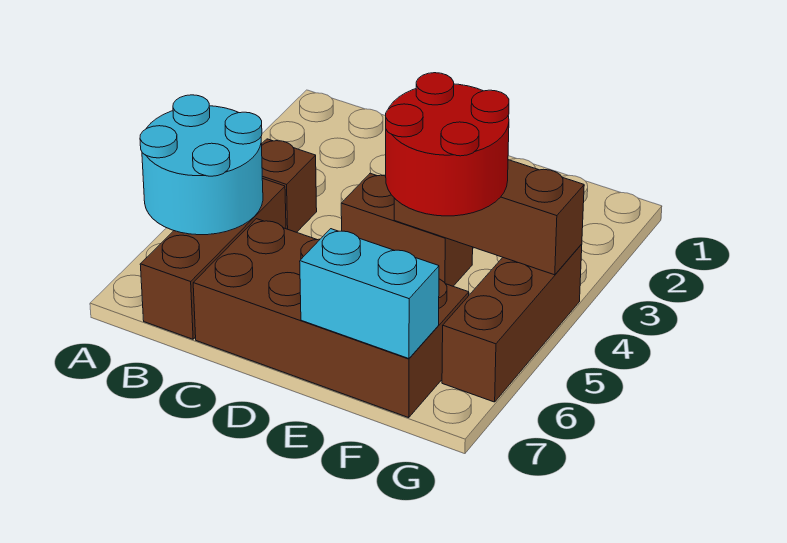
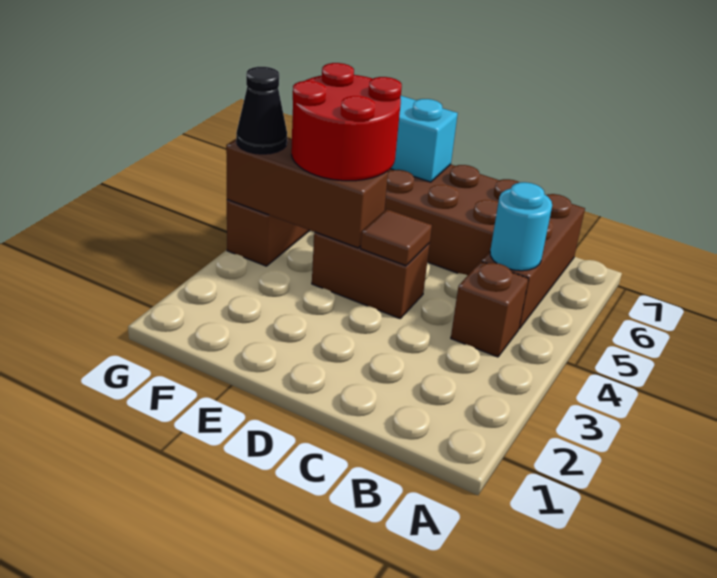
cyan round brick A5:B6 level 2 -> cyan round brick B5 level 2
none -> brown tile D4 level 2
none -> black cone G4 level 3

